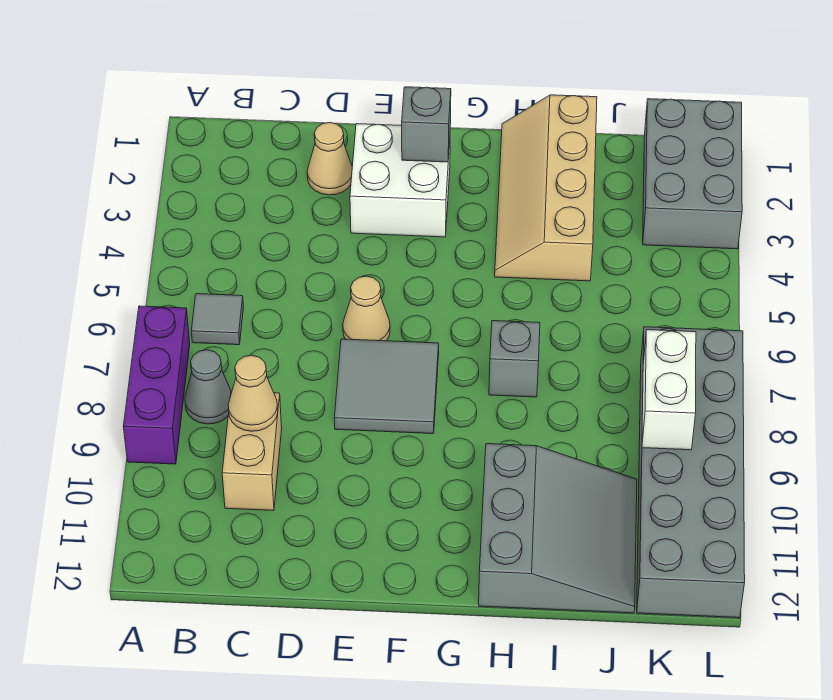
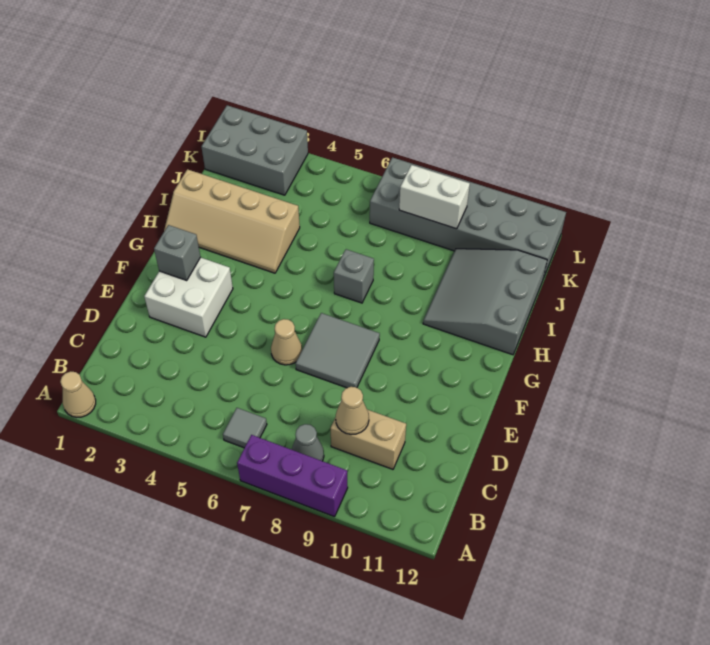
tan cone D2 level 1 -> tan cone A1 level 1
grey slope H10:J12 level 1 top H -> grey slope H10:J12 level 1 top 12

